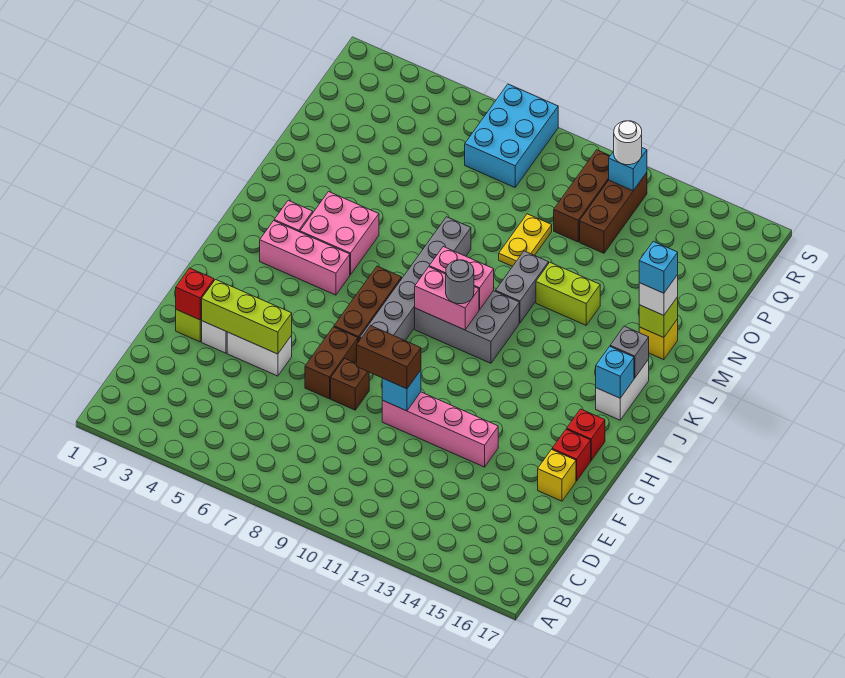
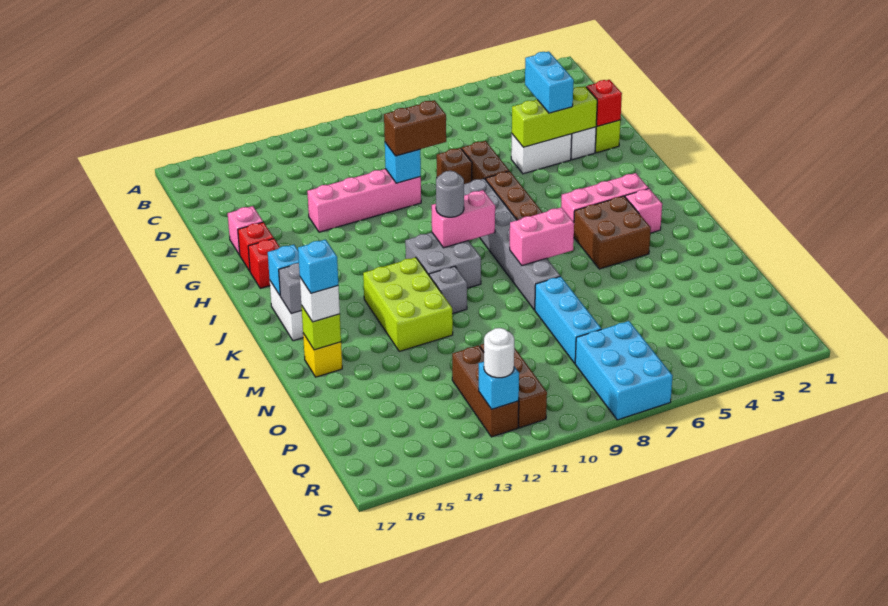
none -> cyan brick E4:F4 level 3
yellow brick F16 level 1 -> pink brick F16 level 1
grey brick J9:K11 level 1 -> grey brick J10:K11 level 1
pink brick K4:L5 level 1 -> brown brick K4:L5 level 1
pink brick K9:K10 level 2 -> pink brick L7:L8 level 2
grey brick L11:M11 level 1 -> grey brick L11 level 1
lime brick M12:M13 level 1 -> lime brick K12:M13 level 1
none -> cyan brick N8:P8 level 1
yellow plate N10:O10 level 1 -> none

